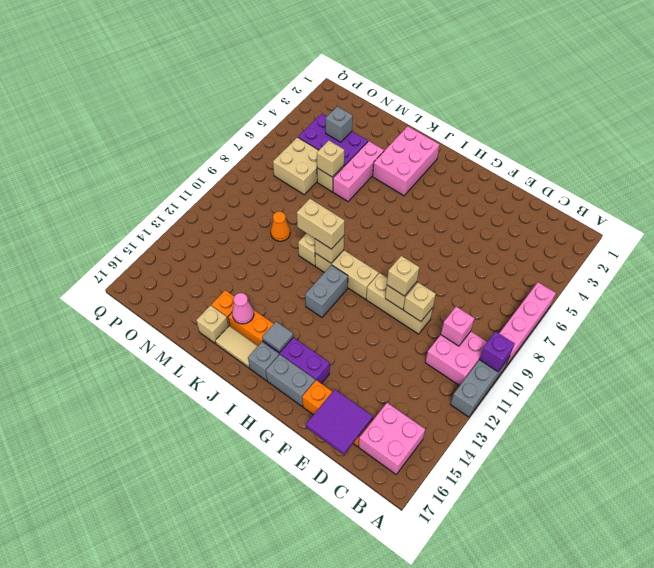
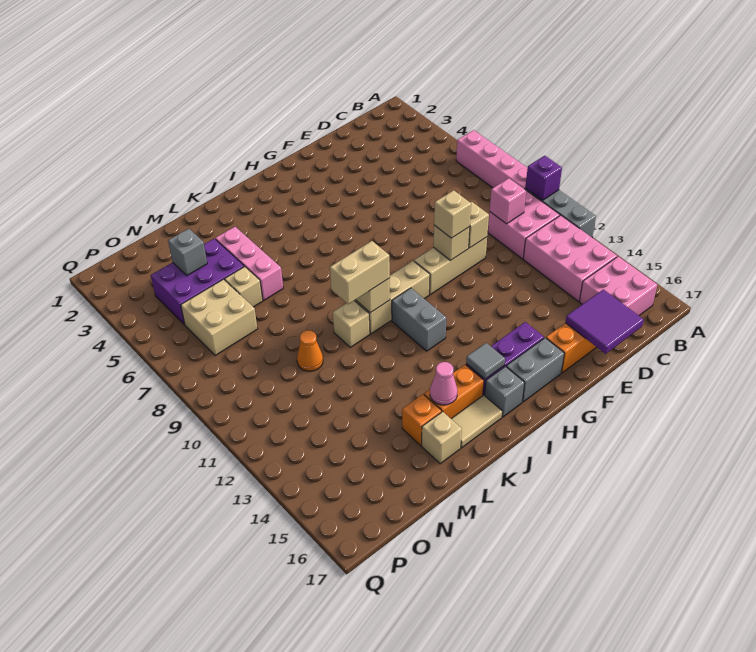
pink brick J2:K4 level 1 -> pink brick B12:C14 level 1
tan brick M6 level 2 -> none

